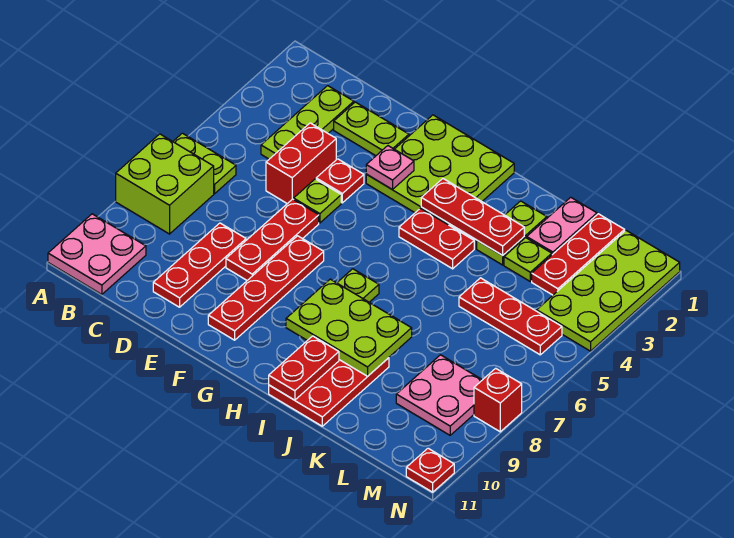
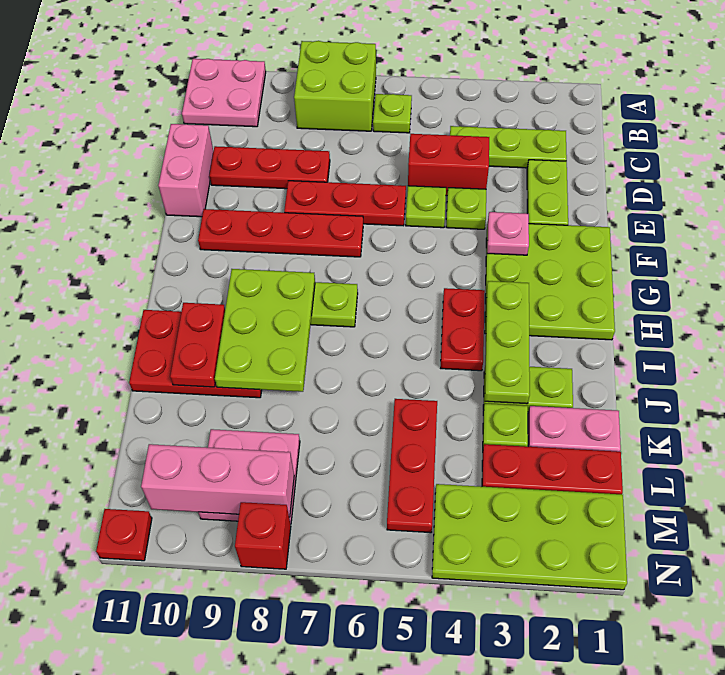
lime plate A6:B6 level 1 -> lime plate B6 level 1
none -> pink brick D11:E11 level 1
red plate E4 level 1 -> lime plate E4 level 1
red plate H3:J3 level 2 -> lime plate H3:J3 level 2
red plate I10:I11 level 2 -> red plate I10:J10 level 2
none -> pink brick M8:M10 level 2

